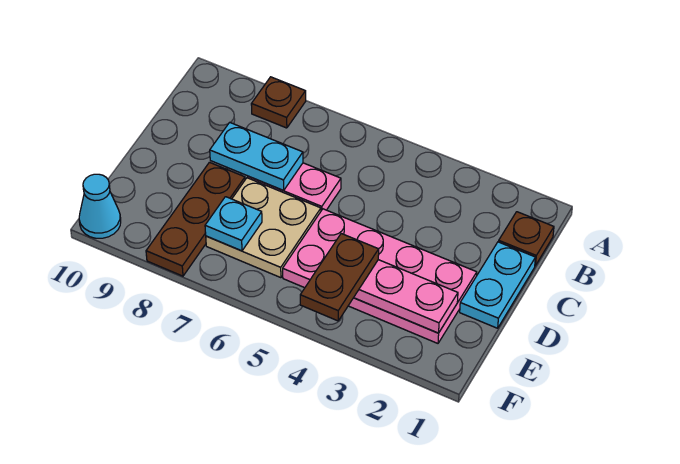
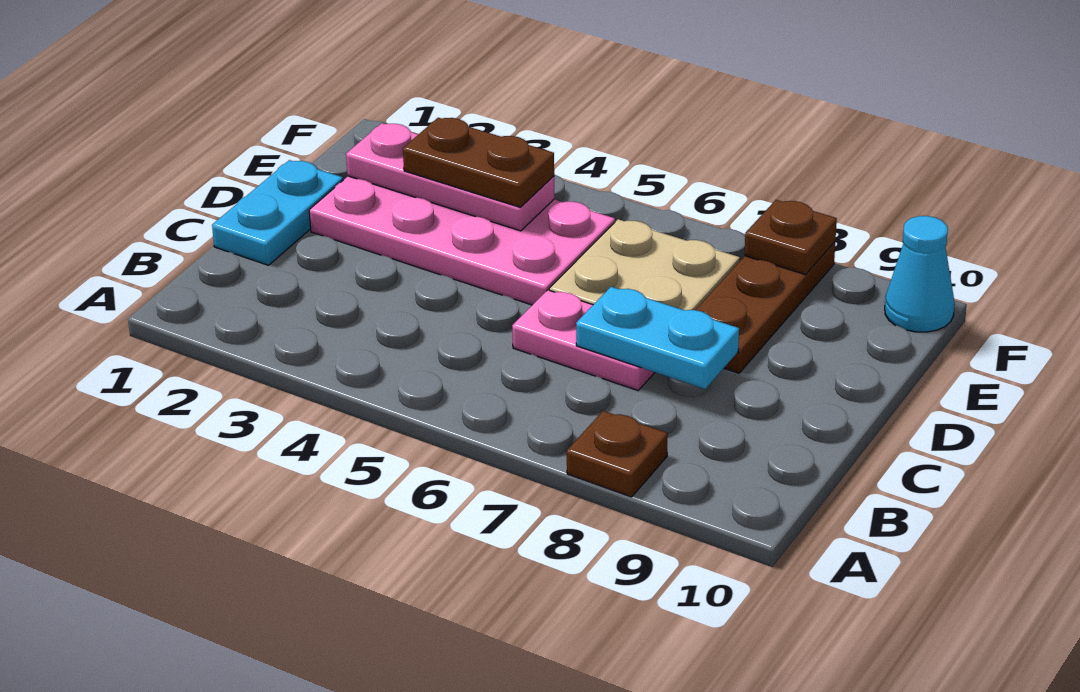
brown plate B1 level 1 -> brown plate F8 level 2
brown plate E4:F4 level 3 -> brown plate E3:E4 level 3
cyan plate E7 level 2 -> none

